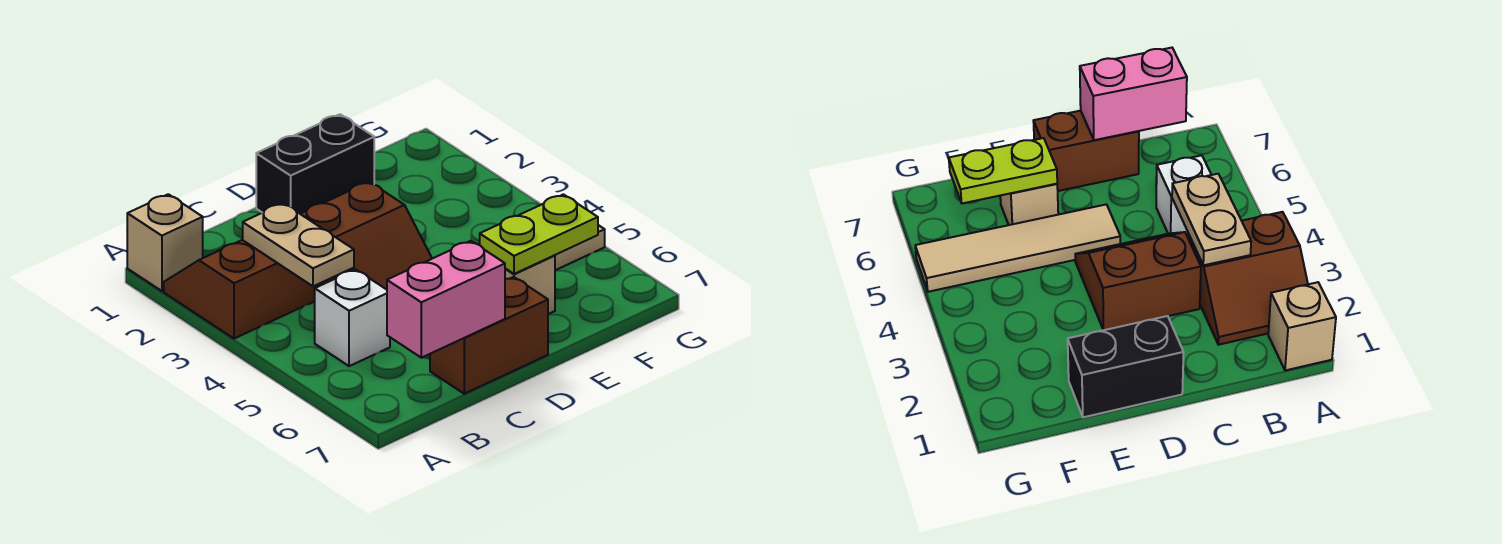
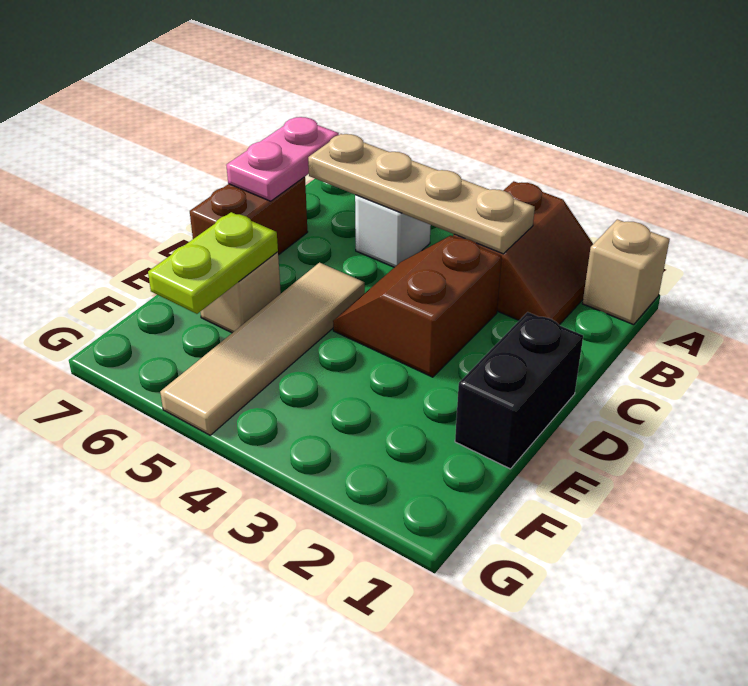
tan plate B3:B4 level 2 -> tan plate B3:B6 level 2
pink brick B7:C7 level 2 -> pink plate B7:C7 level 2

